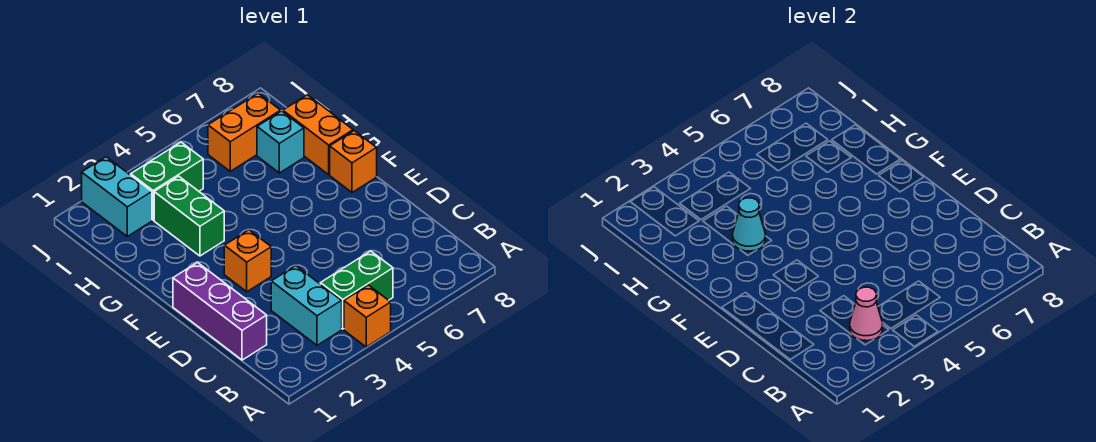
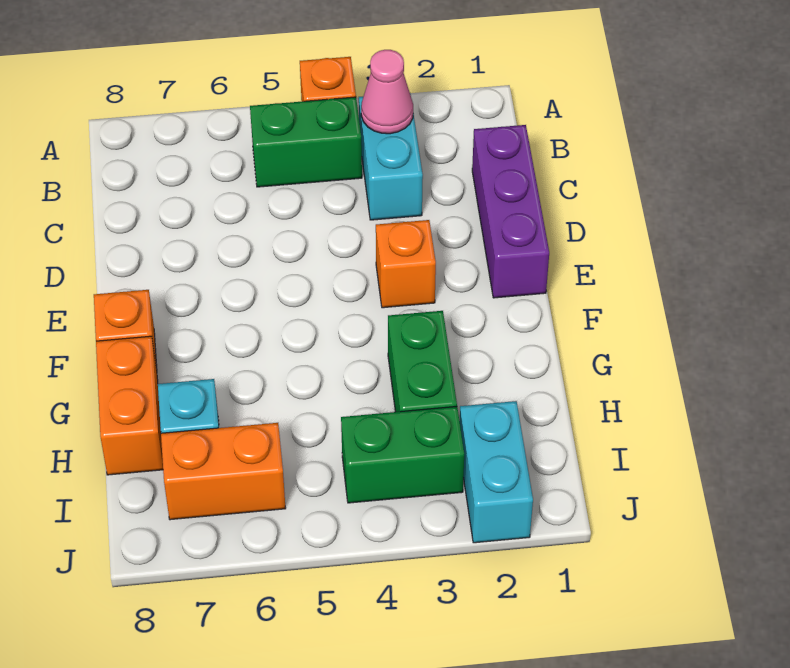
cyan cone G3 level 2 -> none

